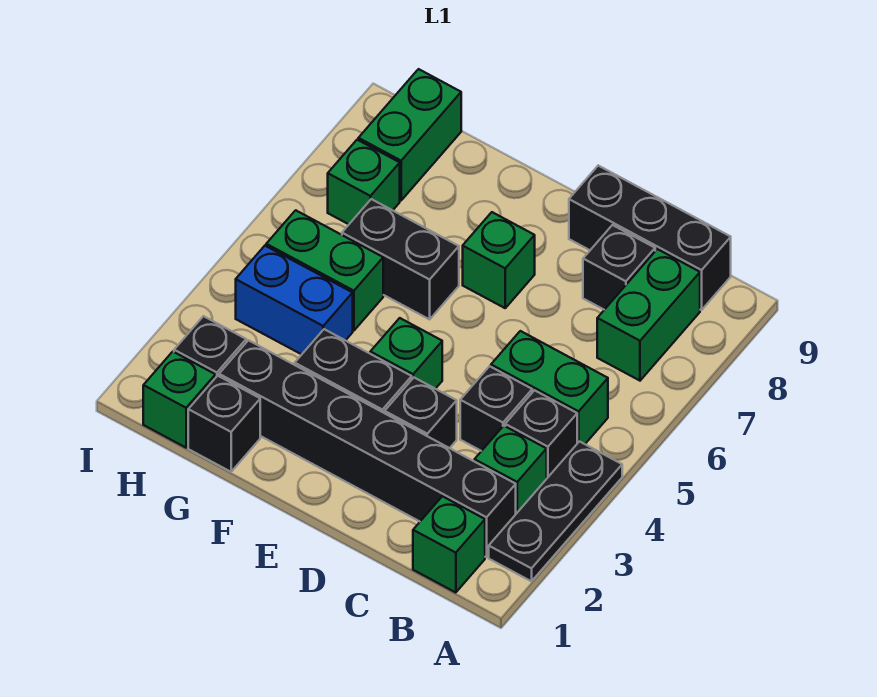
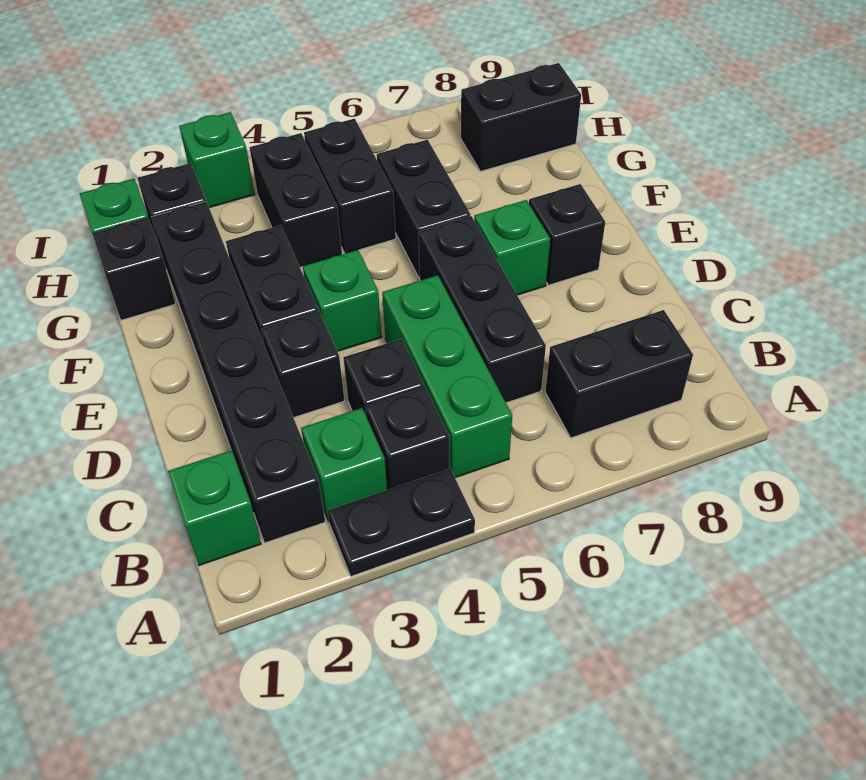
black plate A2:A4 level 1 -> black plate A3:A4 level 1
green brick B5:C5 level 1 -> green brick B5:D5 level 1
green brick B7:B8 level 1 -> black brick B7:B8 level 1
black brick B9:D9 level 1 -> black brick C6:E6 level 1
black brick C8 level 1 -> black brick E8 level 1
blue brick G4:H4 level 1 -> black brick G4:H4 level 1
green brick G5:H5 level 1 -> black brick G5:H5 level 1
green brick H7 level 1 -> green brick I3 level 1
green brick H8:H9 level 1 -> black brick H8:H9 level 1

